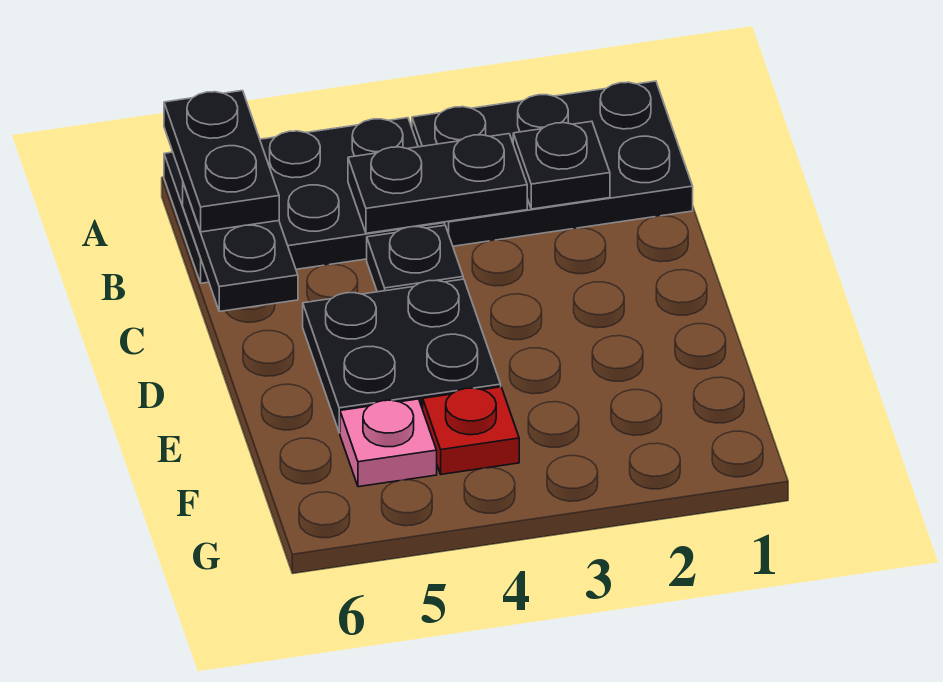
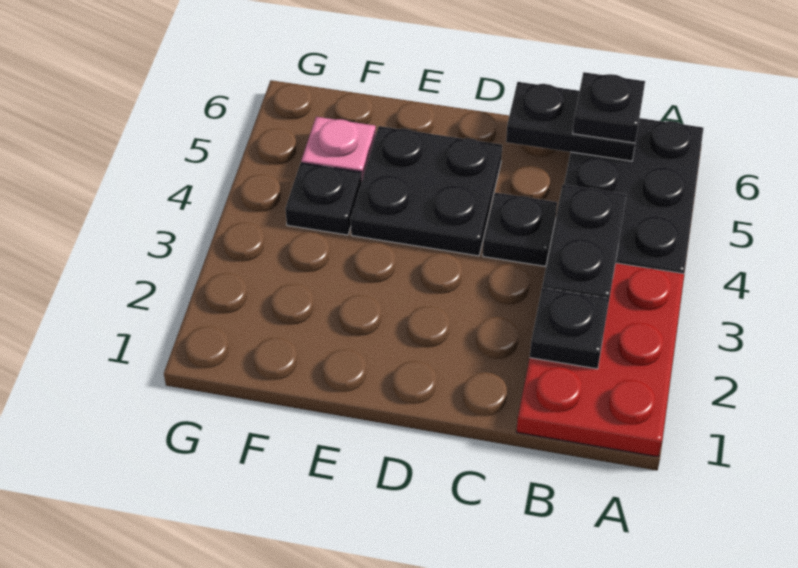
black plate A1:B3 level 1 -> red plate A1:B3 level 1
black plate A6:B6 level 3 -> black plate B6 level 3
red plate F4 level 1 -> black plate F4 level 1

